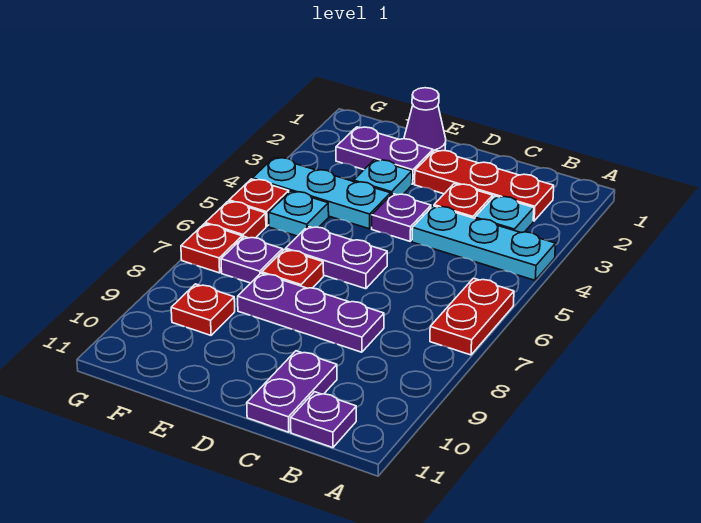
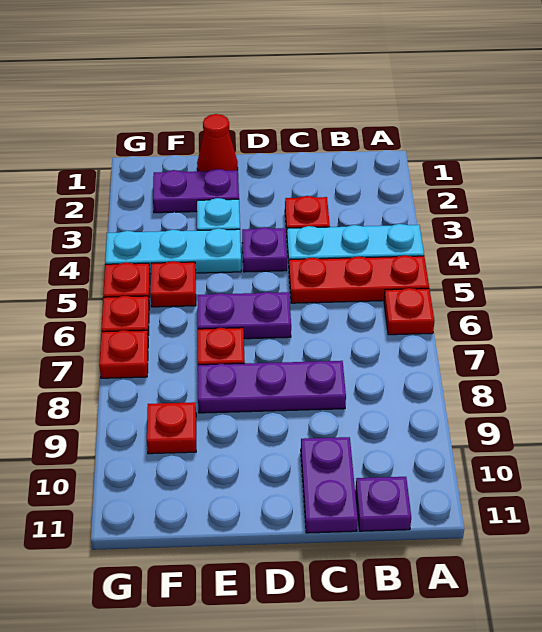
red plate A6:A7 level 1 -> red plate A6 level 1
red plate B2:D2 level 1 -> red plate A5:C5 level 1
cyan plate B3 level 1 -> none
purple cone E1 level 1 -> red cone E1 level 1
cyan plate F5 level 1 -> red plate F5 level 1
purple plate F7 level 1 -> none

